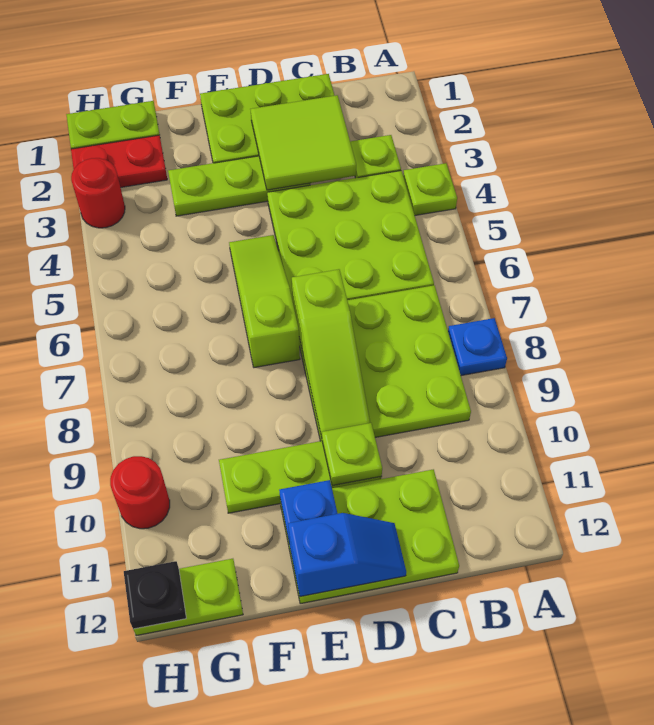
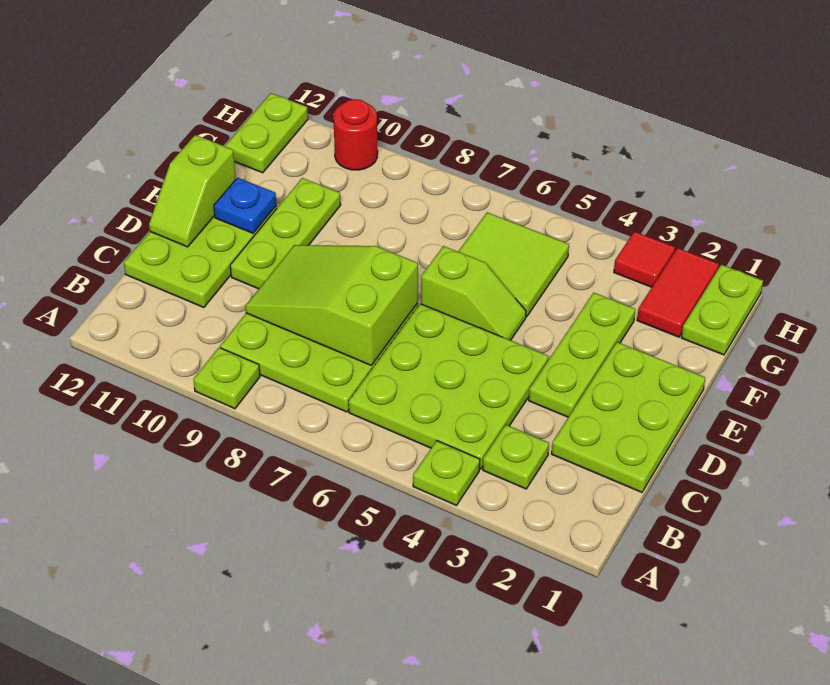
blue plate A8 level 1 -> none
lime tile C2:D3 level 2 -> lime tile F5:G6 level 1
lime slope D7:D9 level 2 top 7 -> lime slope C7:D9 level 2 top 7
lime plate D10 level 2 -> lime plate A9 level 1
blue slope D12:E12 level 2 top E -> lime slope D12:E12 level 2 top E
lime slope E5:E7 level 1 top 7 -> lime slope E5:E6 level 1 top 6
red plate G2:H2 level 1 -> red tile G2:H2 level 1
red round brick H3 level 1 -> red tile H3 level 1
black plate H12 level 2 -> none

